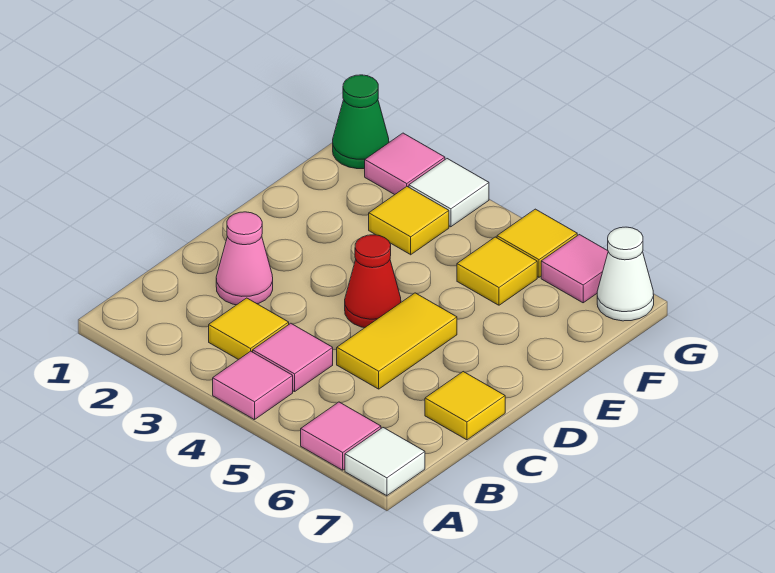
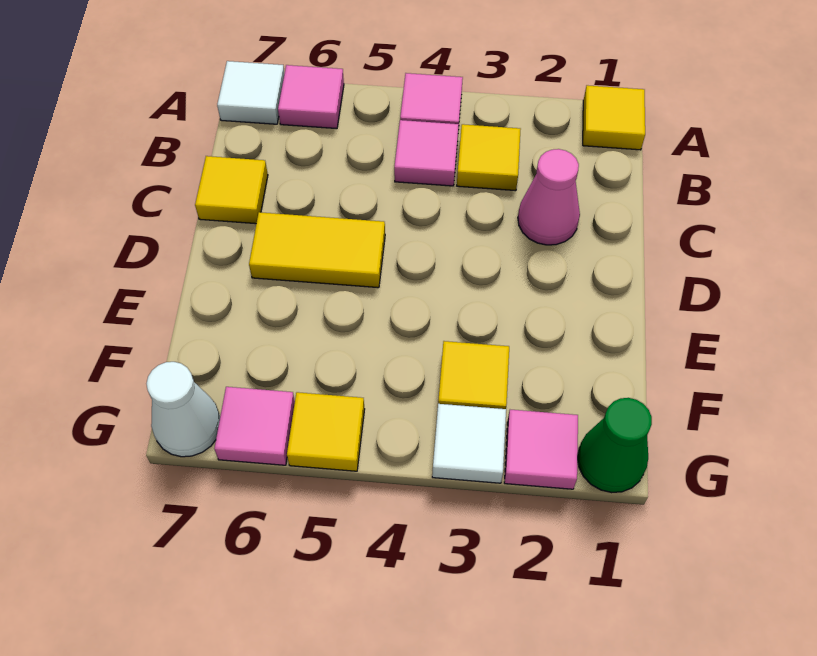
yellow tile C5:D5 level 1 -> yellow tile D5:D6 level 1
red cone D4 level 1 -> none
yellow tile F5 level 1 -> yellow tile A1 level 1

